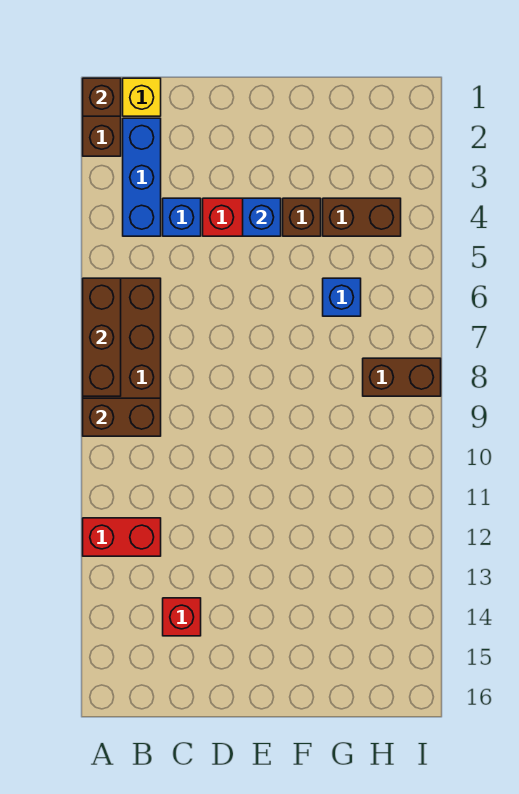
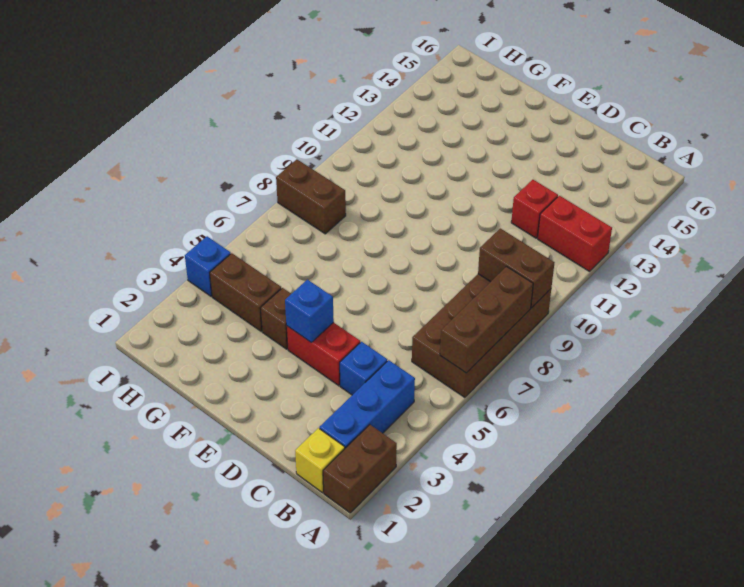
brown brick A1 level 2 -> none
red brick C14 level 1 -> red brick C12 level 1
blue brick G6 level 1 -> blue brick I4 level 1

